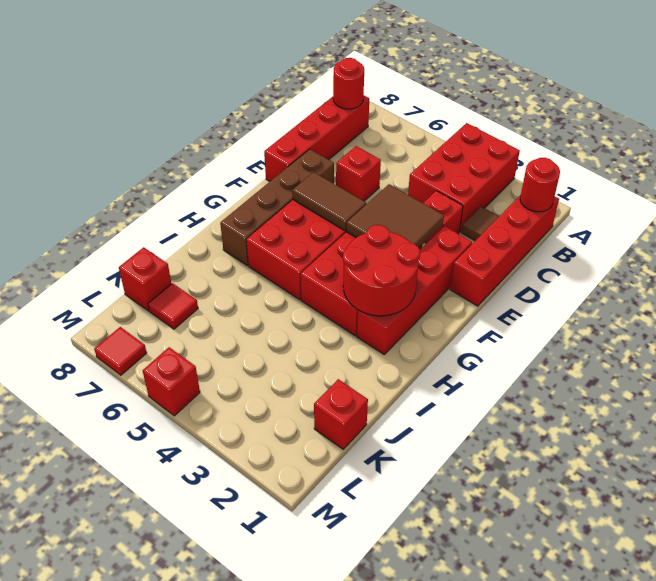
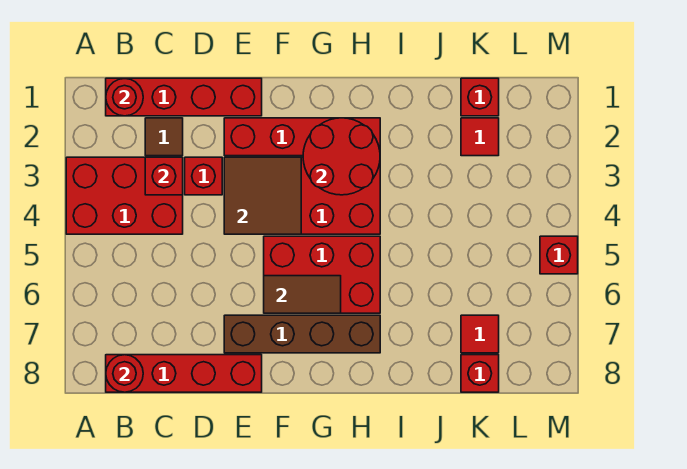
red brick D6 level 1 -> red brick C3 level 2
brown tile F5:F6 level 2 -> brown tile F6:G6 level 2
red tile M7 level 1 -> red tile K2 level 1

